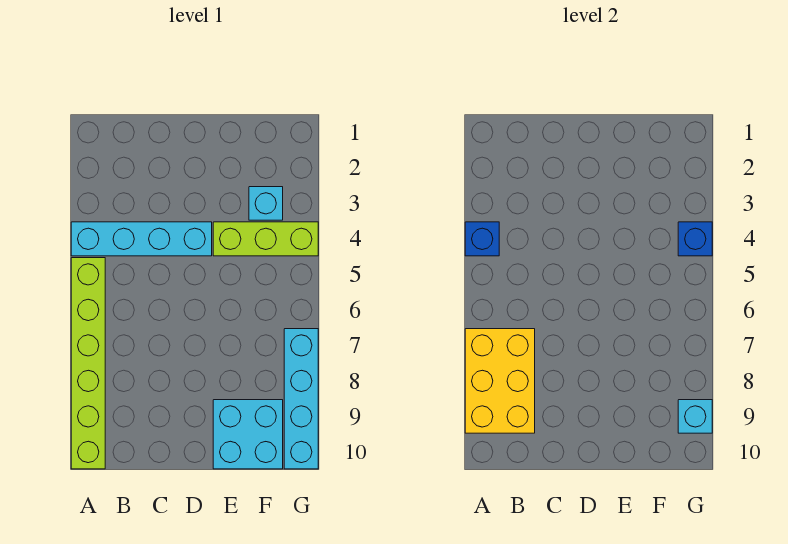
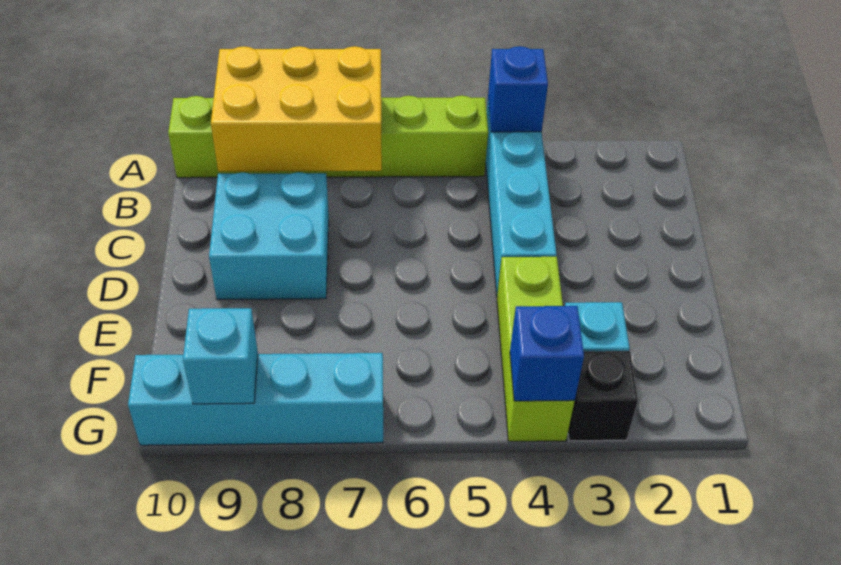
cyan brick E9:F10 level 1 -> cyan brick C8:D9 level 1
none -> black brick G3 level 1

